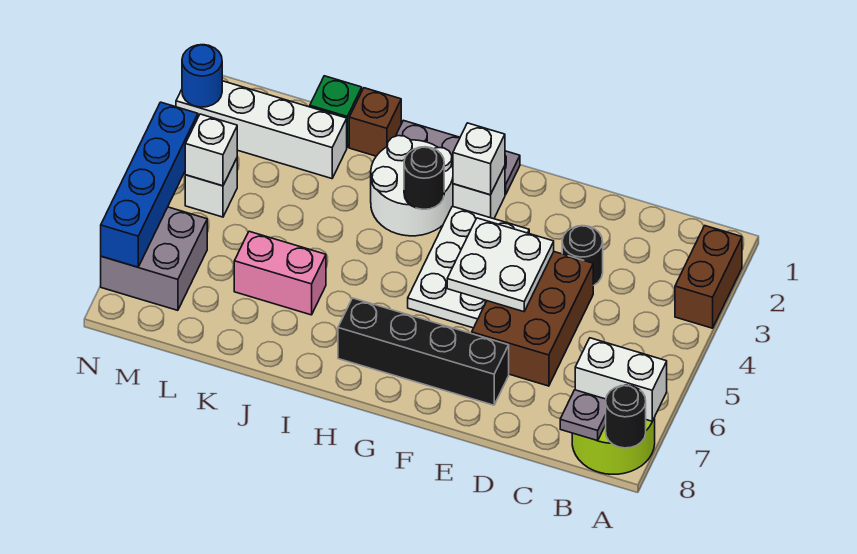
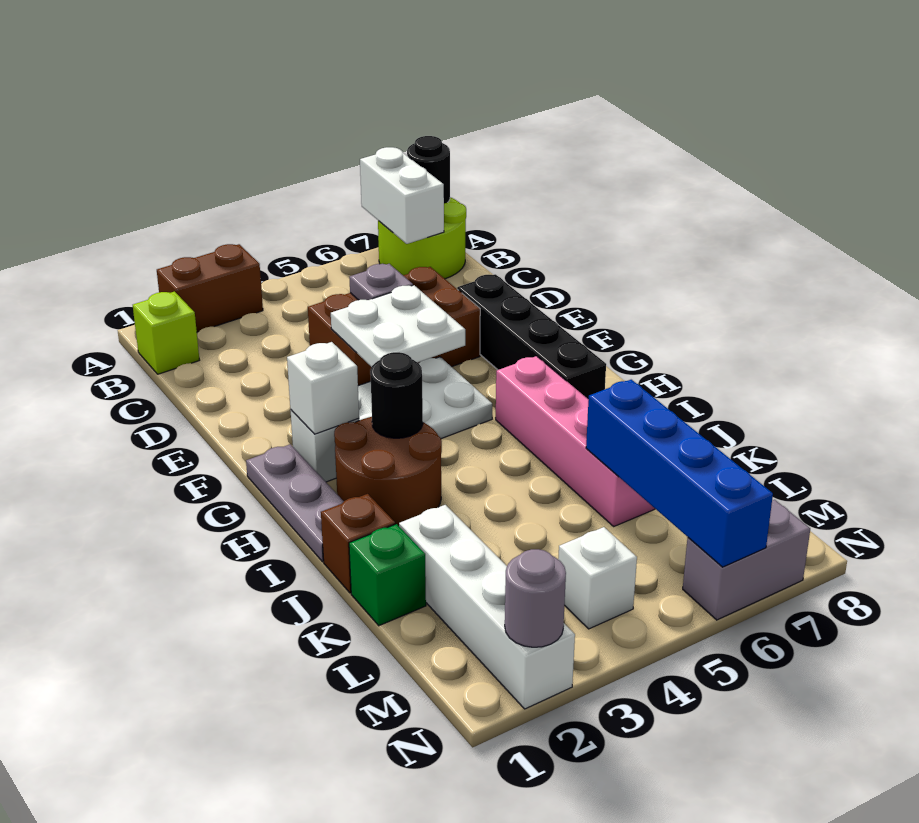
none -> lime brick B1 level 1
grey plate B8 level 2 -> grey plate D5 level 2
black round brick D3 level 1 -> none
white round brick H2:I3 level 1 -> brown round brick H2:I3 level 1
pink brick J6:K6 level 1 -> pink brick H6:K6 level 1
white brick M4 level 2 -> none
grey brick M6:N7 level 1 -> grey brick N6:N7 level 1
blue round brick N2 level 2 -> grey round brick N2 level 2
blue brick N4:N7 level 2 -> blue brick K6:N6 level 2

